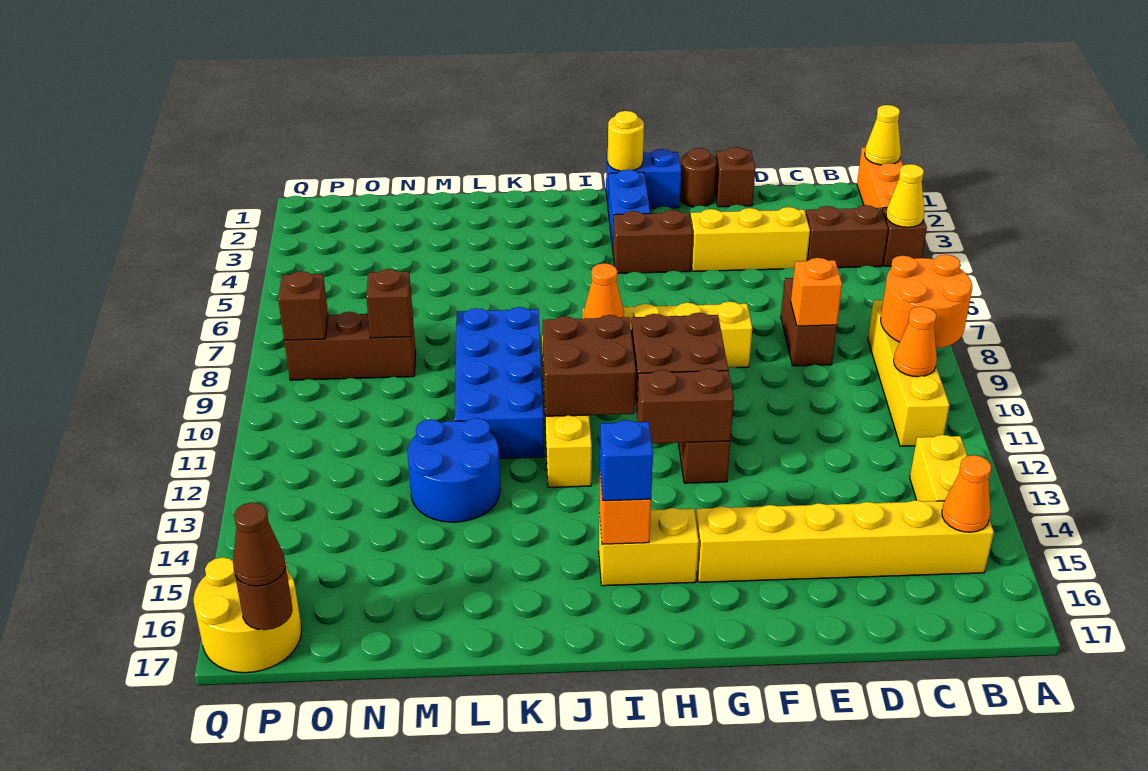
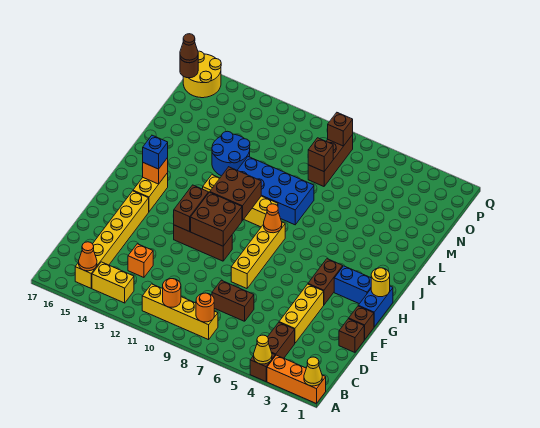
orange round brick A8:B9 level 2 -> orange round brick B8 level 2
orange cone B10 level 2 -> orange round brick B10 level 2
orange brick D8 level 2 -> orange brick D13 level 1
brown round brick F1 level 1 -> brown brick F1 level 1

